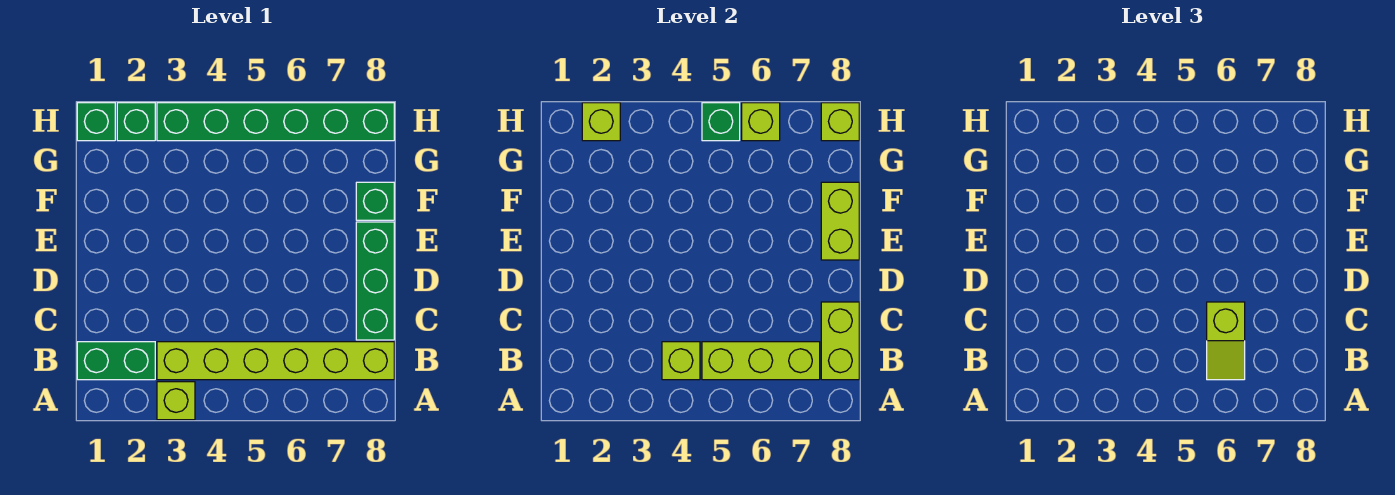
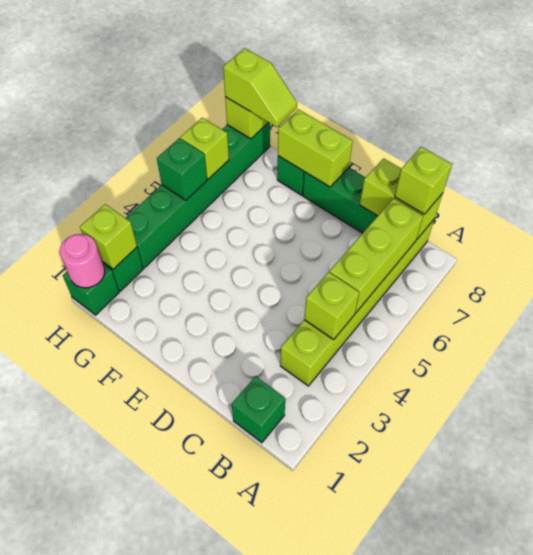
lime brick A3 level 1 -> lime brick B8 level 3
green brick B1:B2 level 1 -> green brick B1 level 1
lime slope B6:C6 level 3 top C -> lime slope G8:H8 level 3 top H
none -> pink round brick H1 level 2

